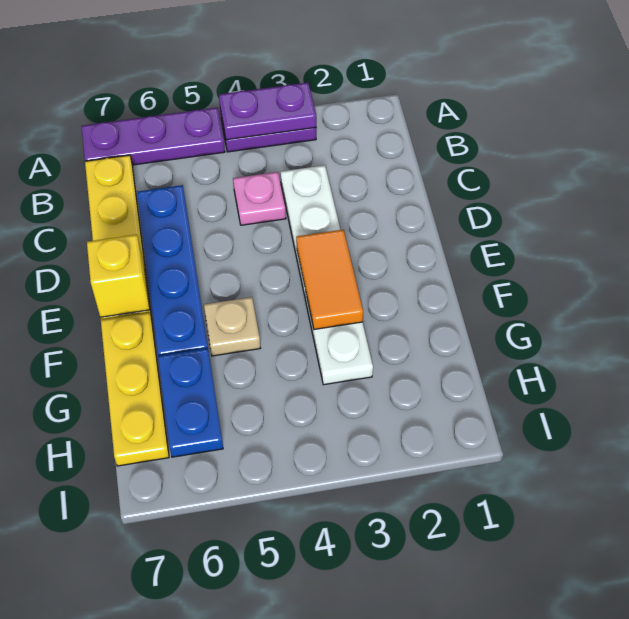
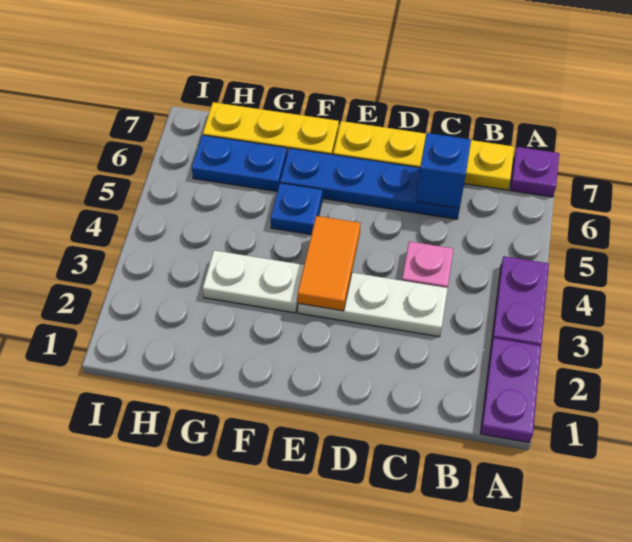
purple plate A3:A4 level 2 -> purple plate A1:A2 level 1
purple plate A5:A7 level 1 -> purple plate A7 level 1
none -> blue brick C6 level 2
orange tile E3:F3 level 2 -> orange tile E3:E4 level 2
yellow brick E7 level 2 -> none
tan plate F5 level 1 -> blue plate F5 level 1

